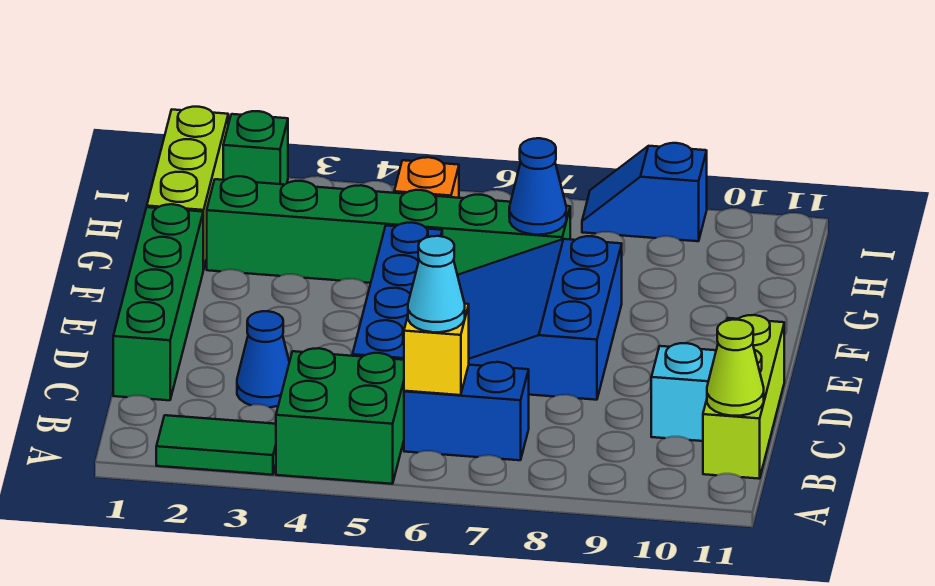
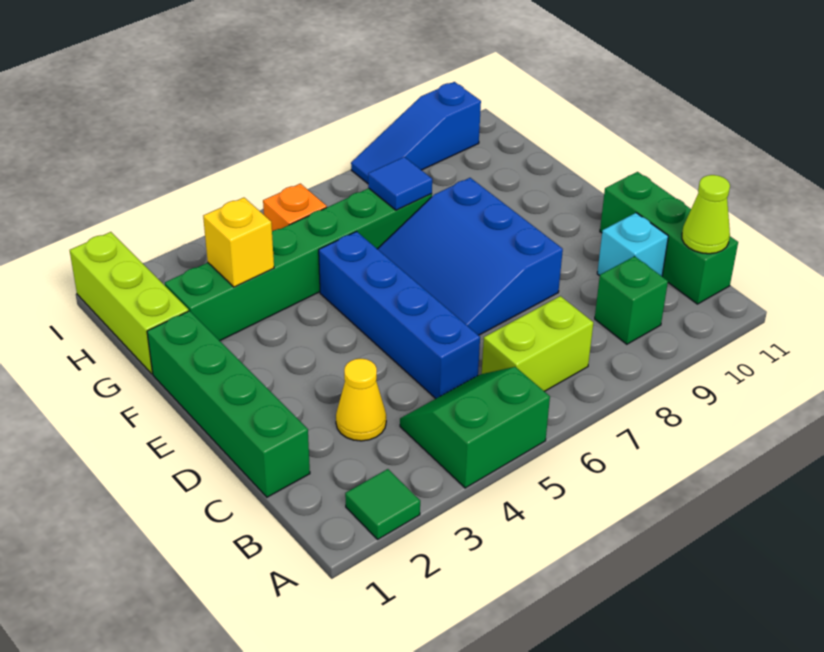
green tile A2:A3 level 1 -> green tile A2 level 1
green brick A4:B5 level 1 -> green slope A4:B5 level 1 top A
blue brick B6:B7 level 1 -> lime brick B6:B7 level 1
yellow brick B6 level 2 -> yellow brick G3 level 2
cyan cone B6 level 3 -> none
lime brick B11:D11 level 1 -> green brick B11:D11 level 1
blue cone C3 level 1 -> yellow cone C3 level 1
blue cone G7 level 2 -> blue tile G7 level 2
green brick I2 level 1 -> green brick B9 level 1
blue slope I8:I9 level 1 top 9 -> blue slope I8:I10 level 1 top 10

